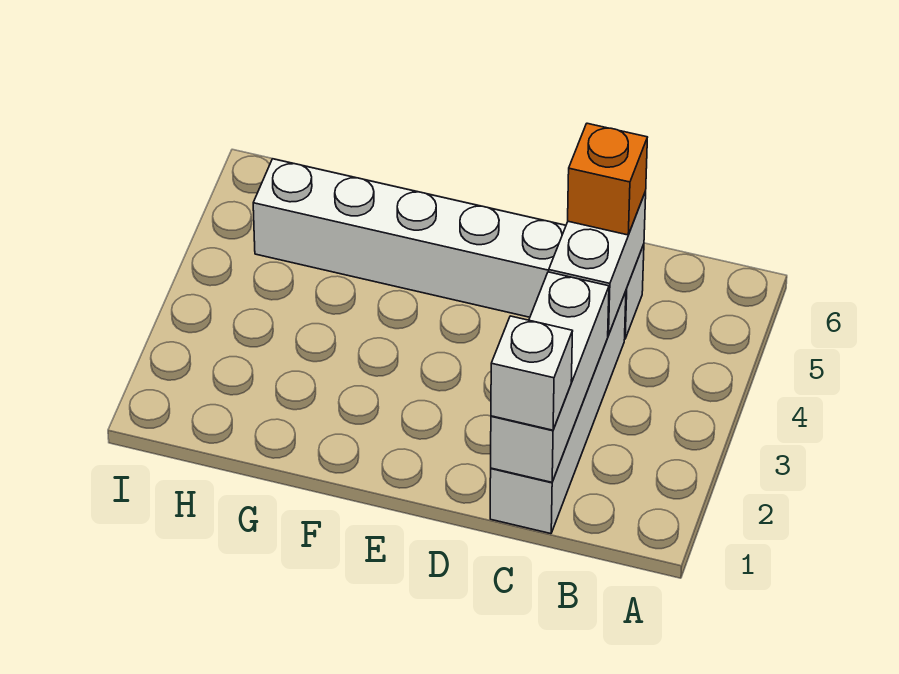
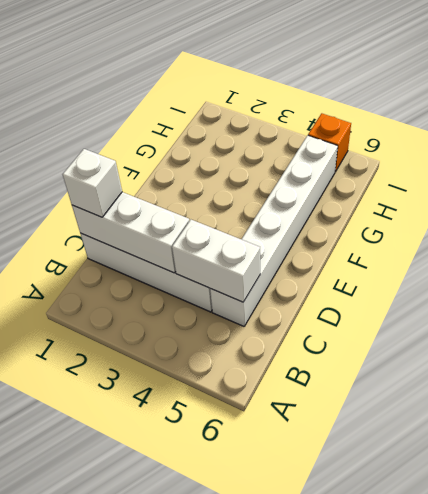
orange brick C5 level 3 -> orange brick I5 level 1

